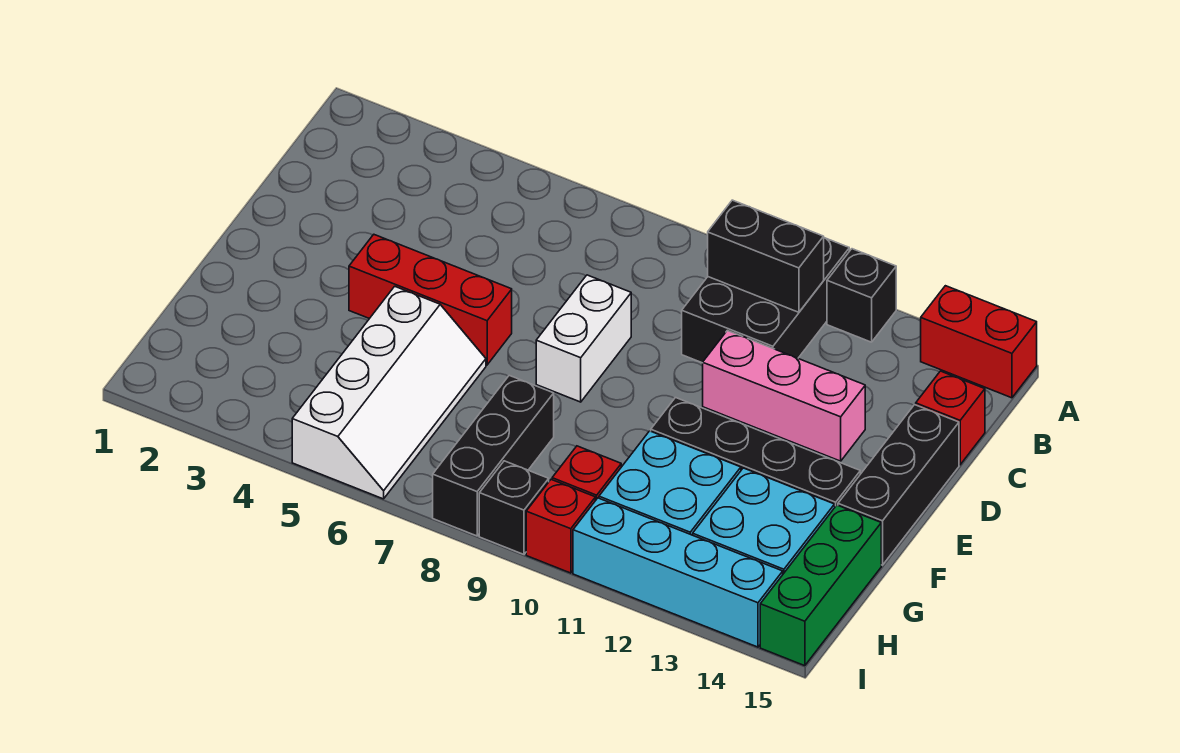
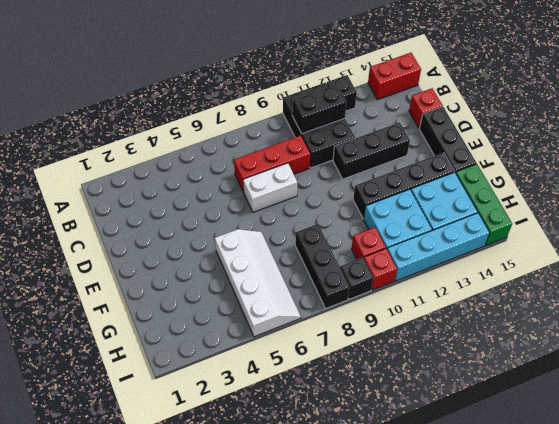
white brick D8:E8 level 1 -> white brick D7:D8 level 1
pink brick D11:D13 level 1 -> black brick D11:D13 level 1
red brick E4:E6 level 1 -> red brick C7:C9 level 1

